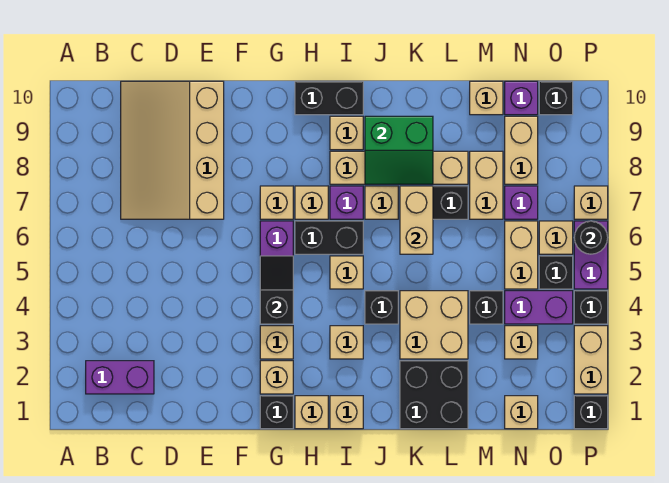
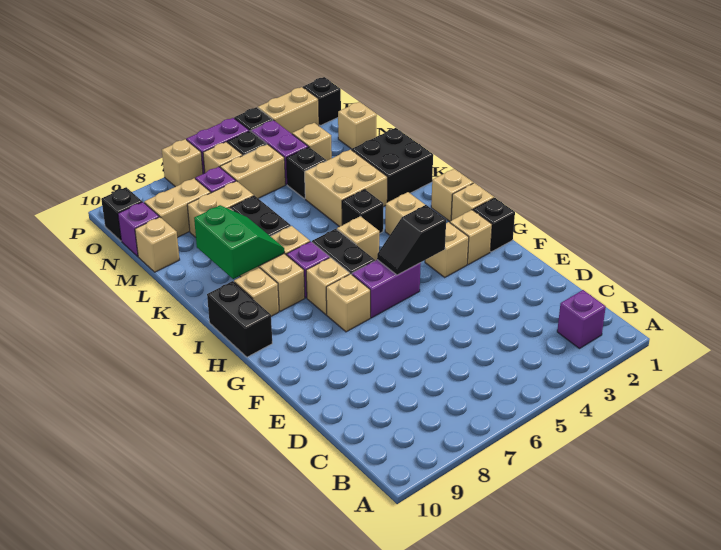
purple brick B2:C2 level 1 -> purple brick B2 level 1
tan slope C7:E10 level 1 top E -> none
tan brick K6:K7 level 2 -> none
black round brick P6 level 2 -> none

